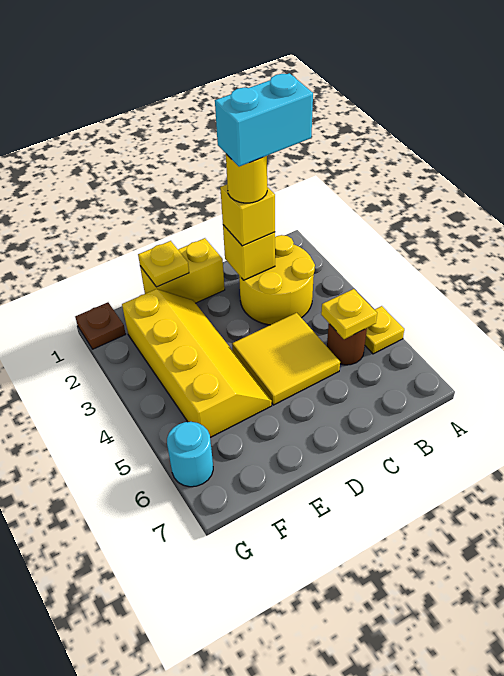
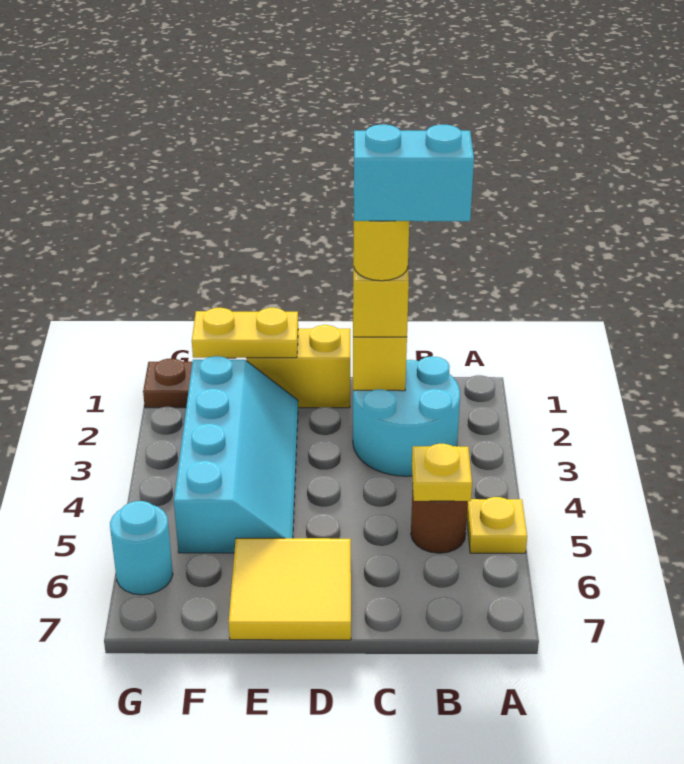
yellow round brick B2:C3 level 1 -> cyan round brick B2:C3 level 1
yellow tile C4:D5 level 1 -> yellow tile D6:E7 level 1
yellow plate E1 level 2 -> yellow plate E1:F1 level 2
yellow slope E2:F5 level 1 top F -> cyan slope E2:F5 level 1 top F

